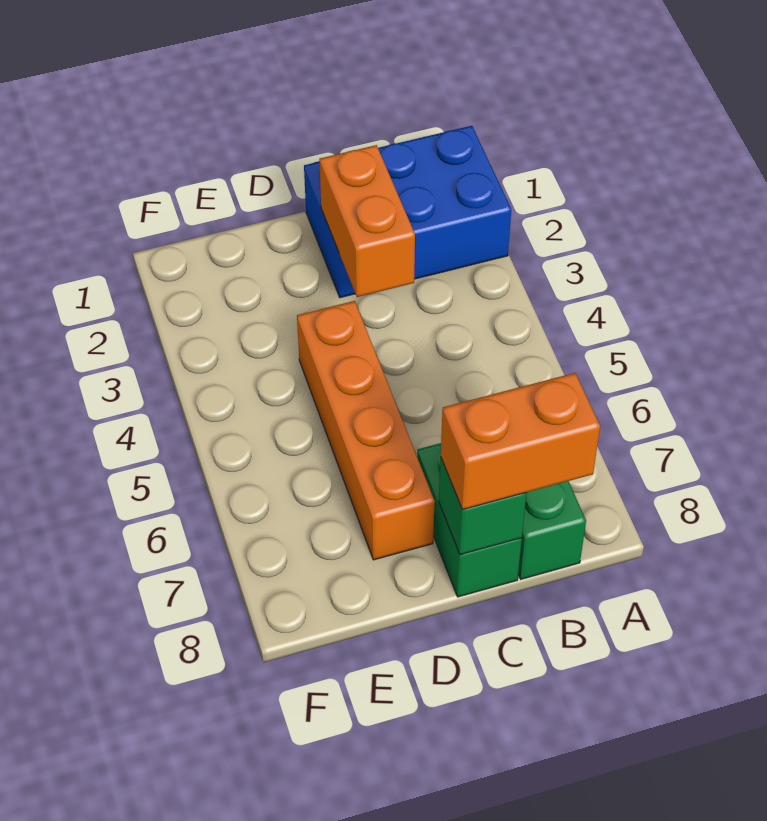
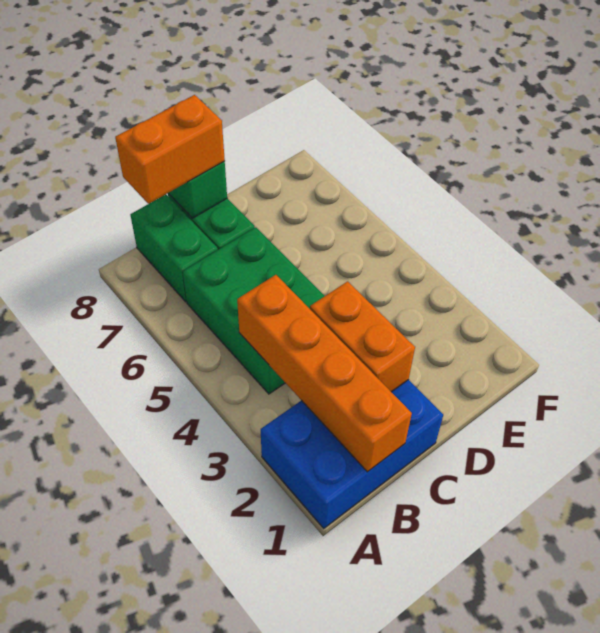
none -> green brick B4:C6 level 1
orange brick D4:D7 level 1 -> orange brick B1:B4 level 2

